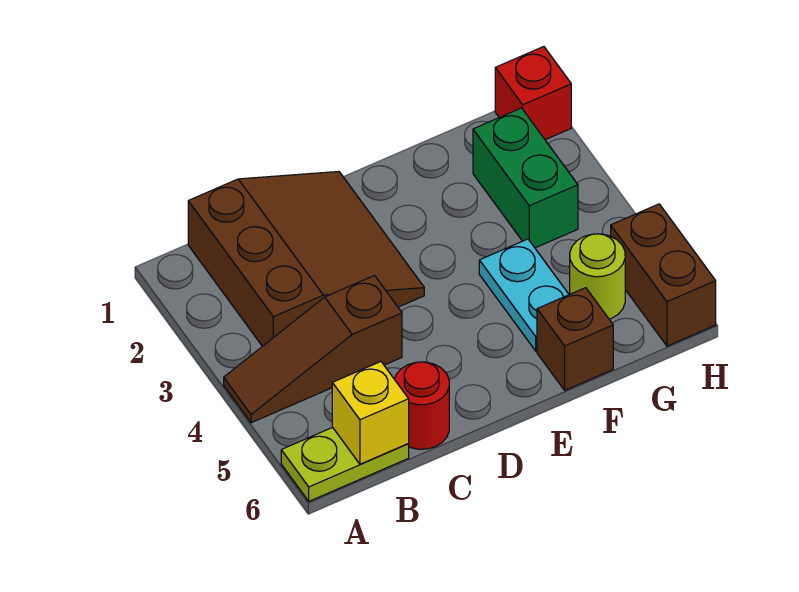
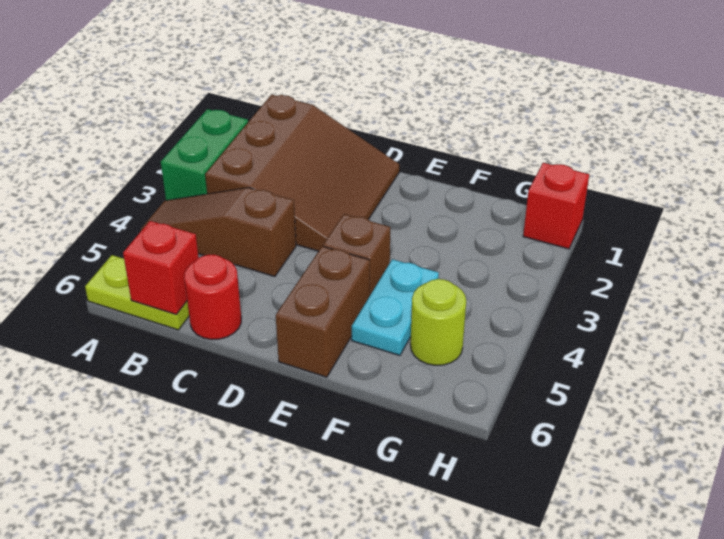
yellow brick B6 level 2 -> red brick B6 level 2
brown brick F6 level 1 -> brown brick E4 level 1
green brick G2:G3 level 1 -> green brick A2:A3 level 1
brown brick H5:H6 level 1 -> brown brick E5:E6 level 1

